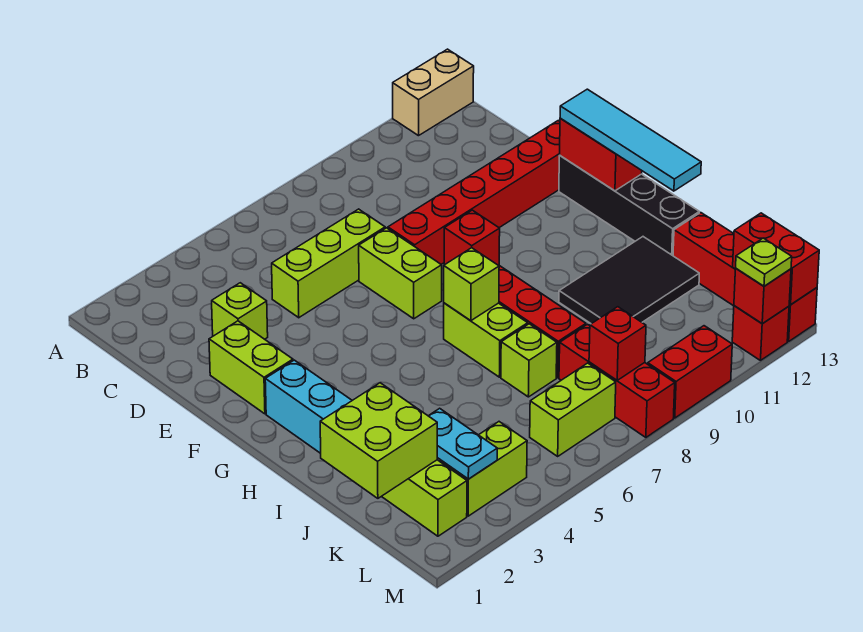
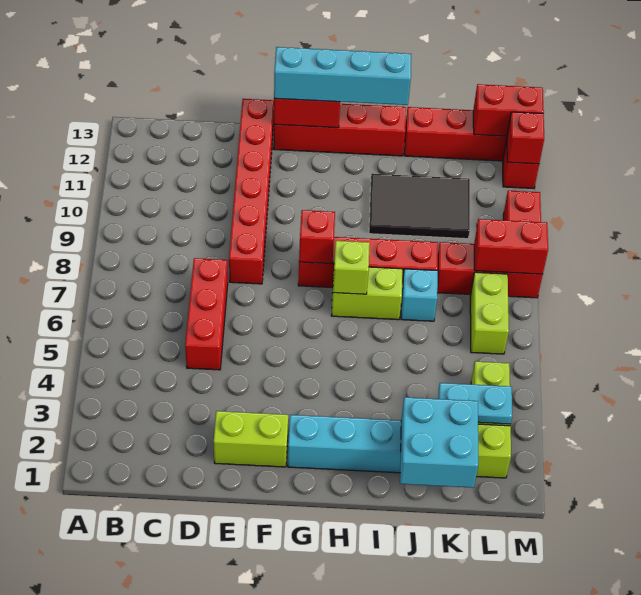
tan brick A12:A13 level 1 -> none
lime brick D3 level 1 -> none
lime brick D5:D7 level 1 -> red brick D5:D7 level 1
lime brick E7:F7 level 1 -> none
black brick F13:I13 level 1 -> red brick F13:I13 level 1
cyan tile F13:I13 level 3 -> cyan brick F13:I13 level 3
black tile I10:J12 level 1 -> black tile I10:K11 level 1
lime brick J1:K2 level 2 -> cyan brick J1:K2 level 2
lime brick J7 level 1 -> cyan brick J7 level 1
red brick L8 level 2 -> red brick L8:M8 level 2
lime plate M12 level 3 -> none

